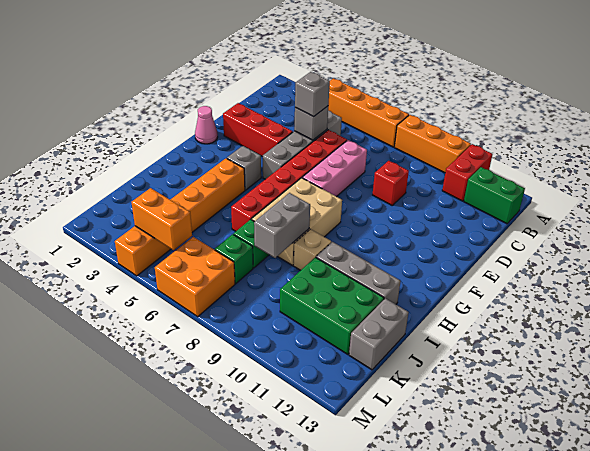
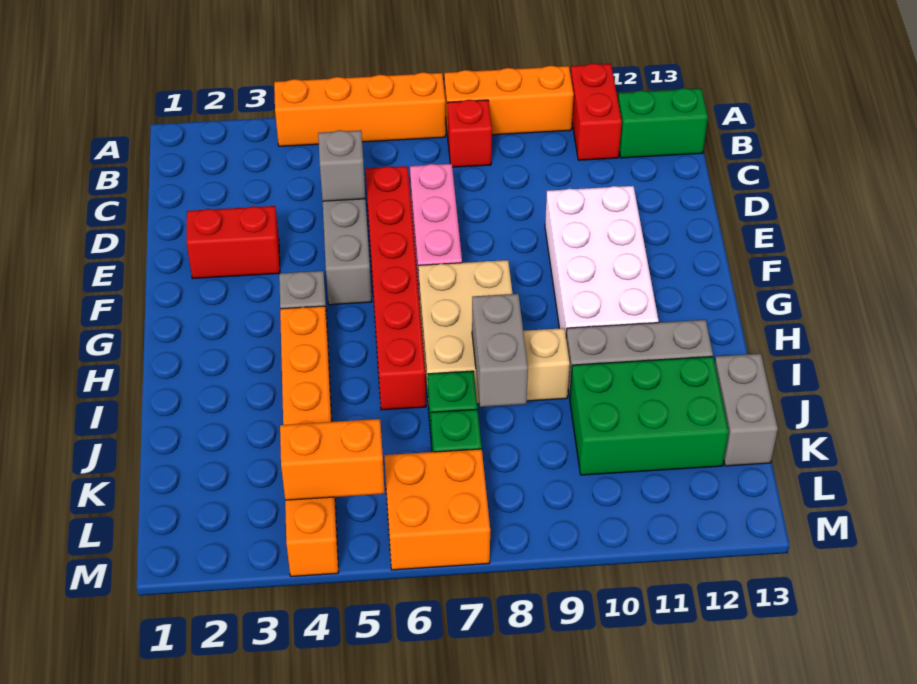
grey brick D5 level 3 -> none
red brick D9 level 1 -> red brick B8 level 1
red brick E2:E4 level 1 -> red brick E2:E3 level 1
none -> white brick E10:H11 level 1
pink cone F1 level 1 -> none

